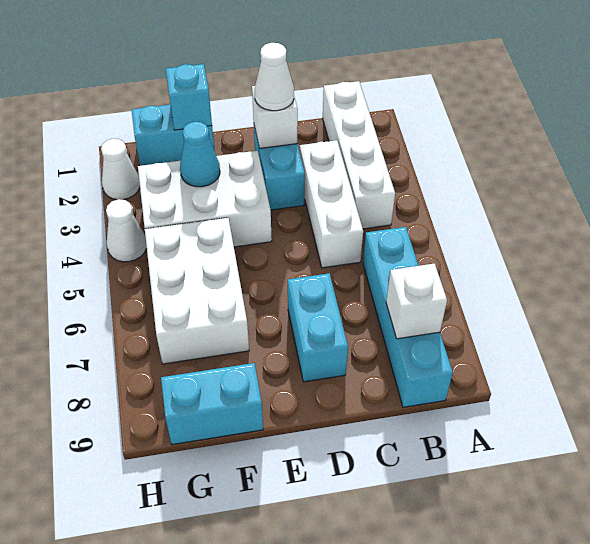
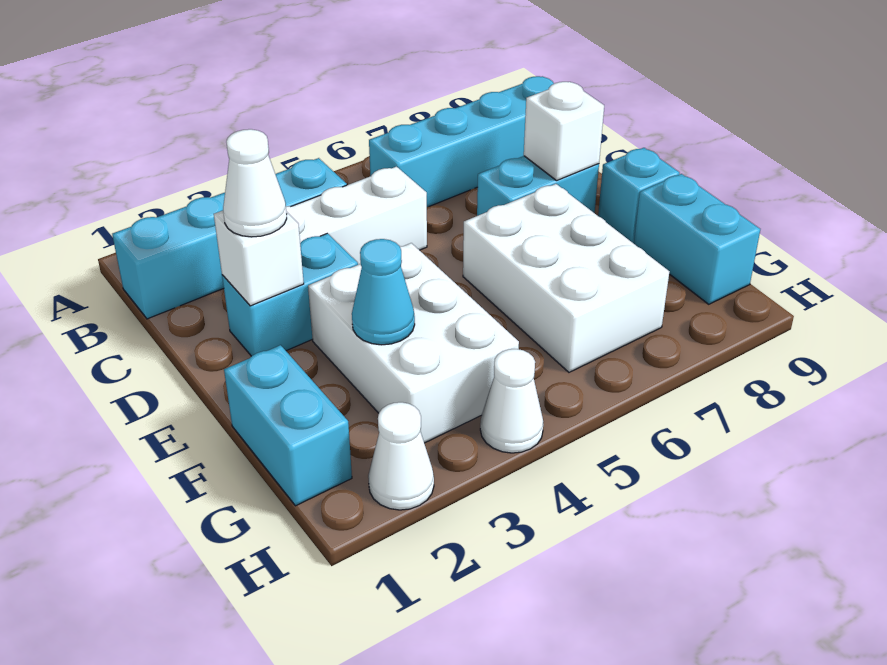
white brick B1:B4 level 1 -> cyan brick B1:B4 level 1
white brick B8 level 2 -> white brick D8 level 2
cyan brick F1 level 2 -> cyan brick E9 level 1
white brick F5:G7 level 1 -> white brick E6:G7 level 1

